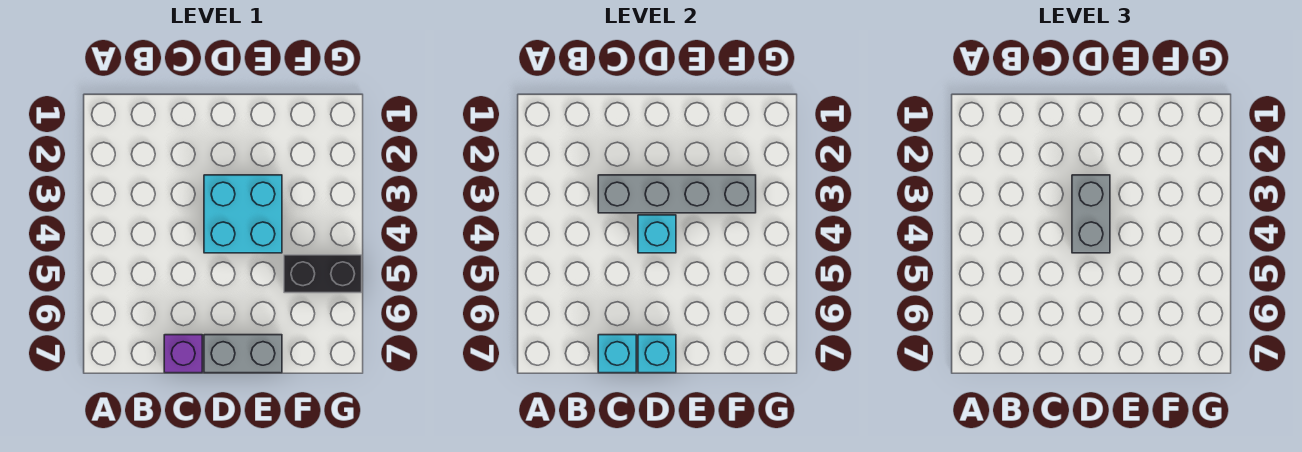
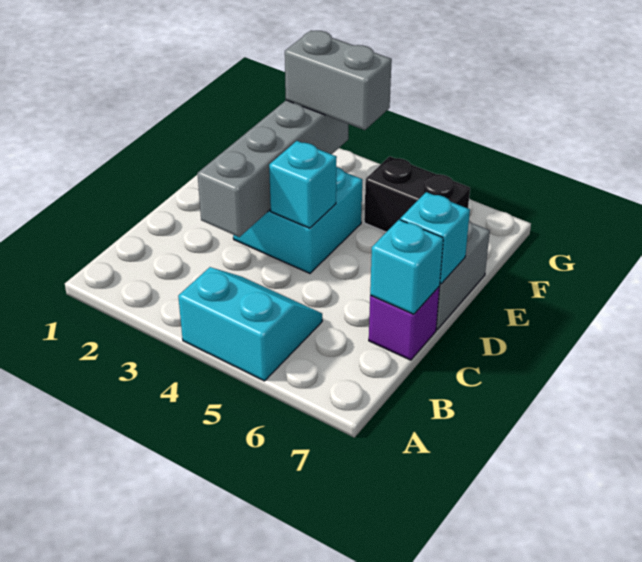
none -> cyan slope A4:B5 level 1 top A
grey brick D3:D4 level 3 -> grey brick F3:F4 level 3
black brick F5:G5 level 1 -> black brick F5:F6 level 1

